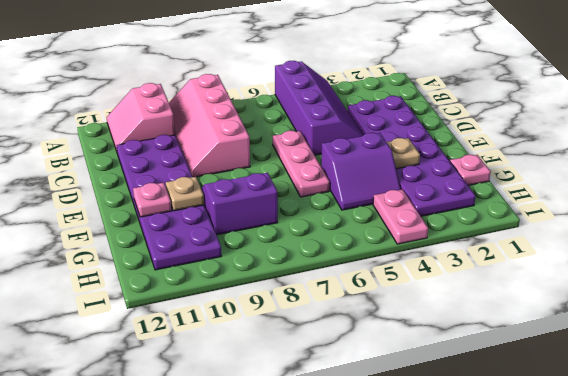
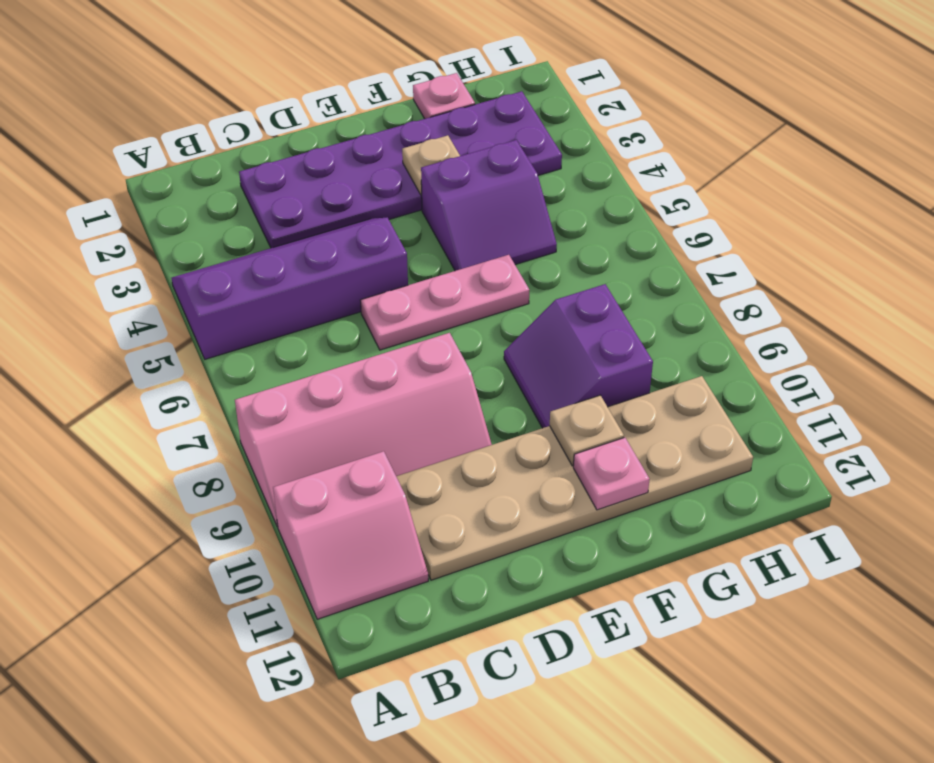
purple plate C10:H11 level 1 -> tan plate C10:H11 level 1
purple slope F4:G5 level 1 top F -> purple slope F4:G5 level 1 top 4
pink plate H4:I4 level 1 -> none

